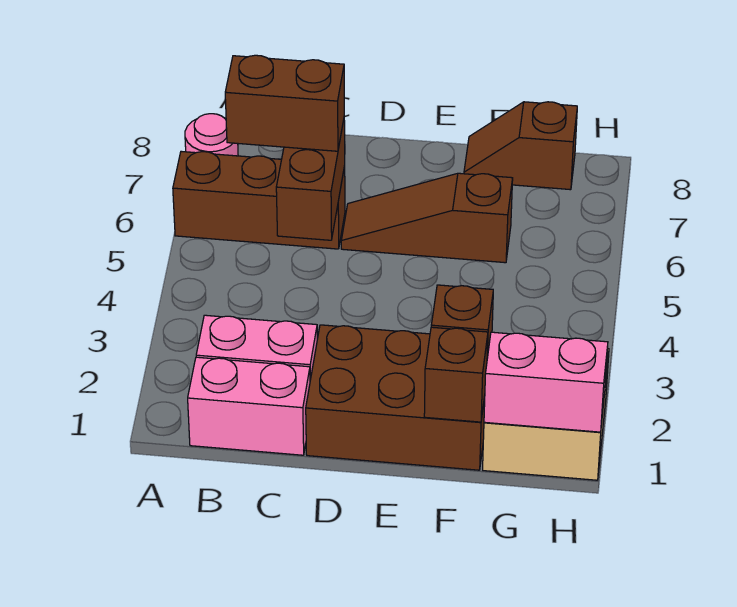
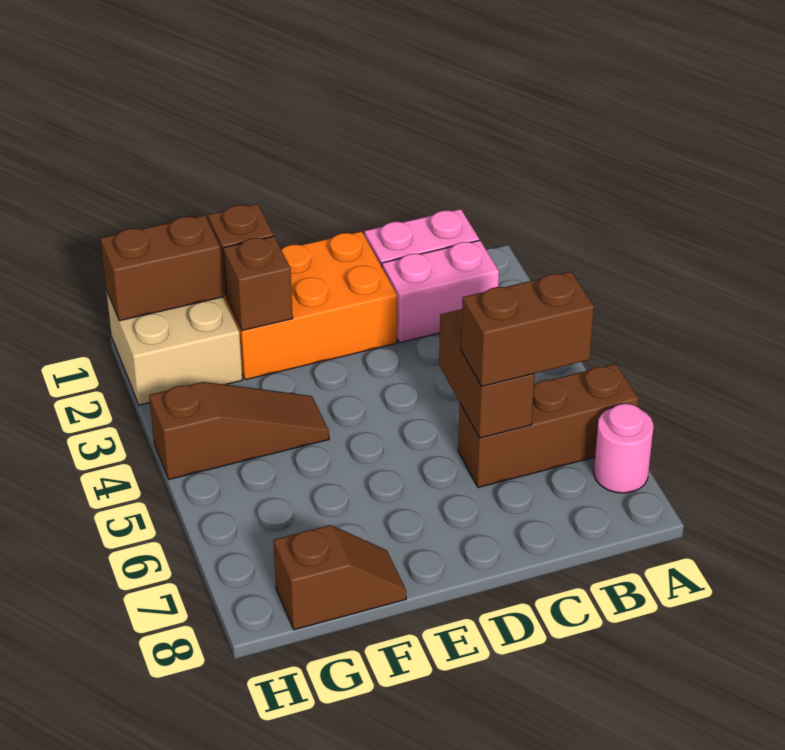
brown brick D1:F2 level 1 -> orange brick D1:F2 level 1
brown slope D6:F6 level 1 top F -> brown slope F4:H4 level 1 top H
pink brick G1:H1 level 2 -> brown brick G1:H1 level 2

